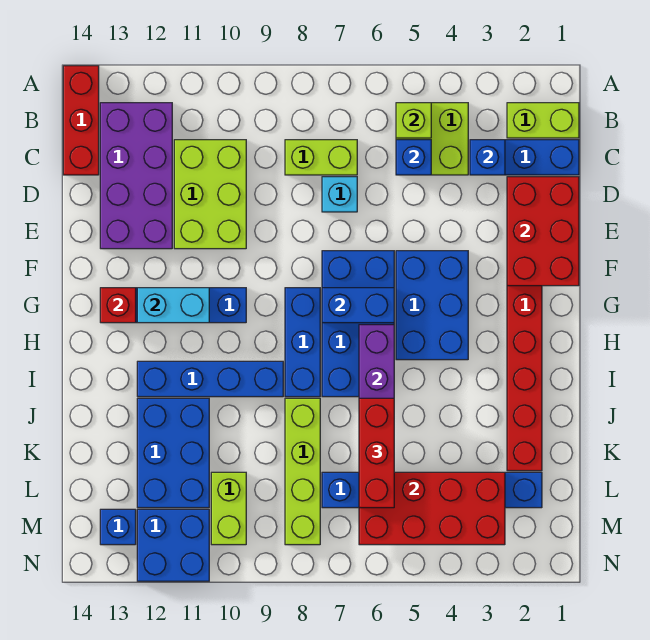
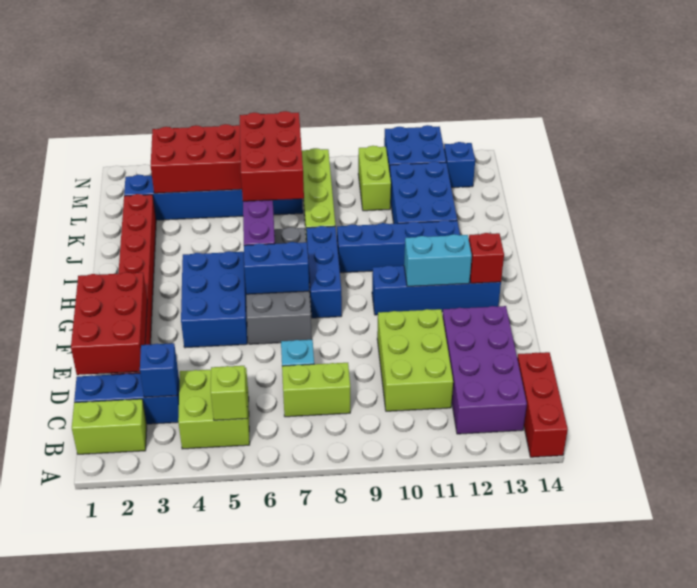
blue brick C5 level 2 -> none
blue brick F6:I7 level 1 -> grey brick F6:I7 level 1
red brick J6:L6 level 3 -> red brick J6:L7 level 3

